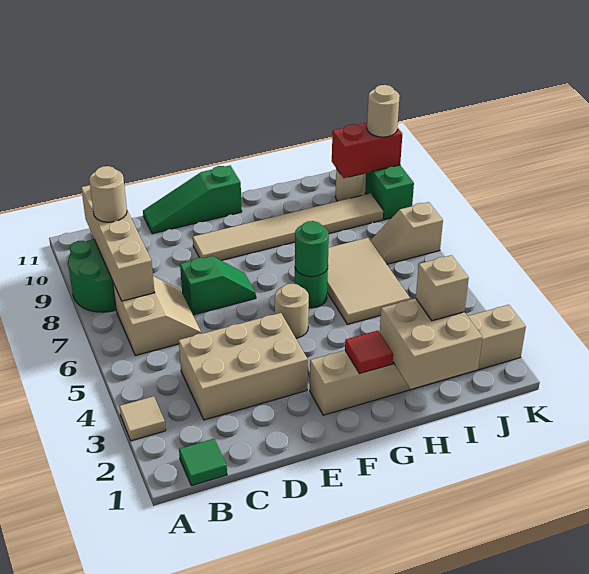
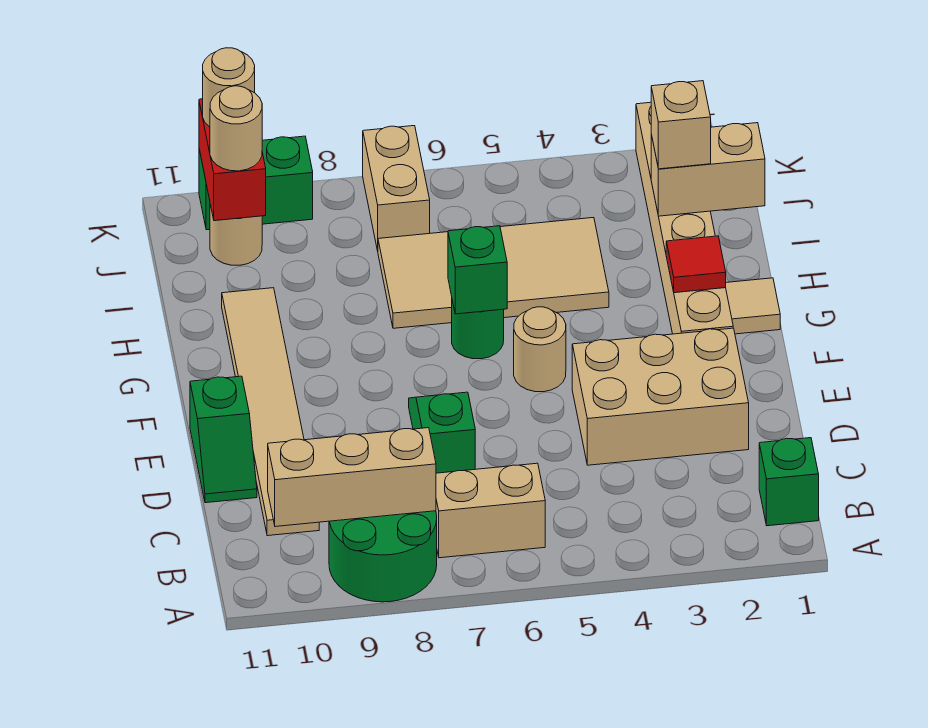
tan tile A3 level 1 -> tan tile G1 level 1
green tile B1 level 1 -> green brick B1 level 1
tan brick B7:B10 level 2 -> tan brick B8:B10 level 2
tan round brick B9 level 3 -> tan round brick J10 level 3
tan brick C3:E4 level 1 -> tan brick D2:E4 level 1
green slope D11:F11 level 1 top F -> green slope D11:E11 level 1 top E
tan tile E9:J9 level 1 -> tan tile C10:H10 level 1
green round brick G6 level 2 -> green brick G6 level 2
tan brick H1:I2 level 2 -> tan brick I1:I2 level 2
tan tile H5:I7 level 1 -> tan tile H4:I7 level 1
tan slope J7:K7 level 1 top K -> tan brick J7:K7 level 1

